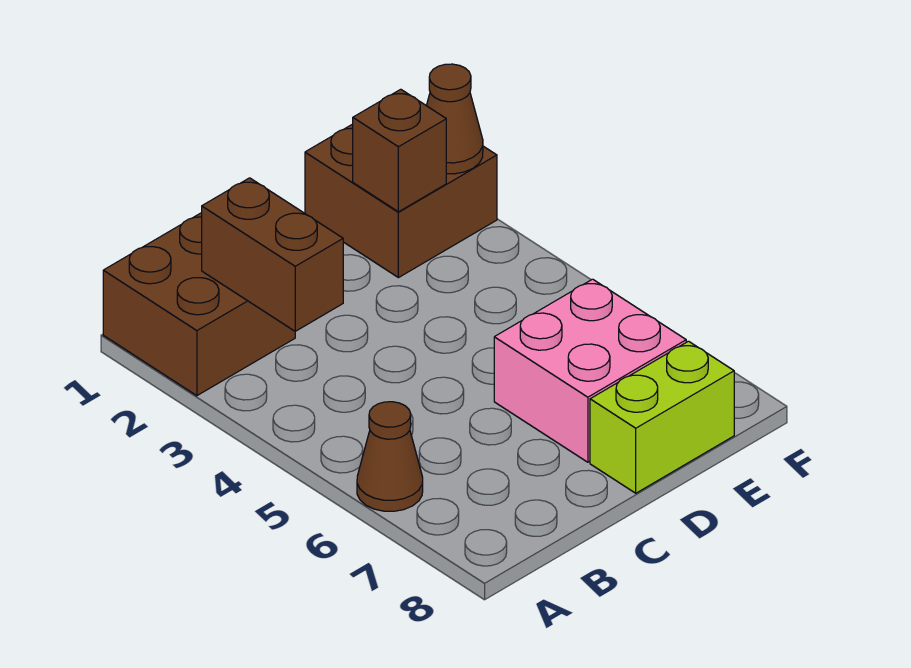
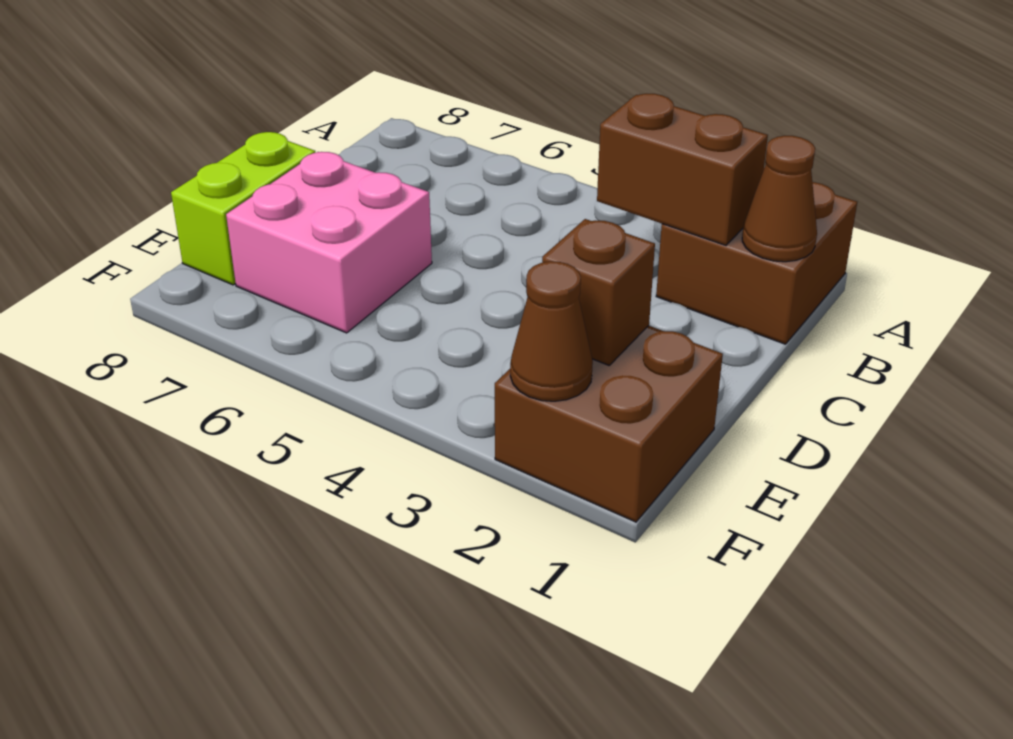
brown cone A6 level 1 -> brown cone B1 level 2

